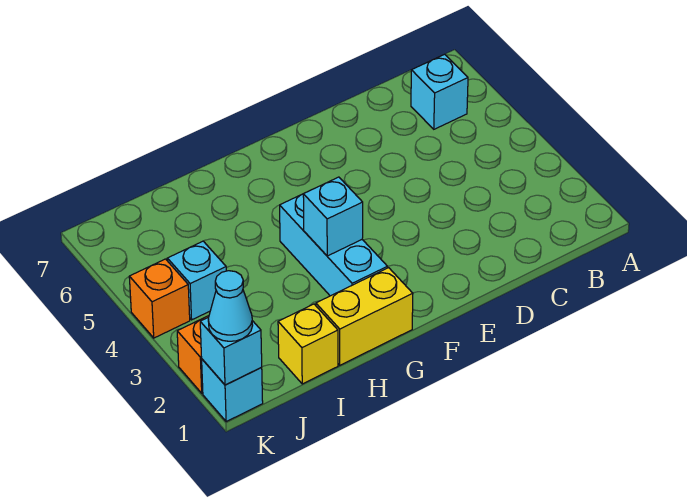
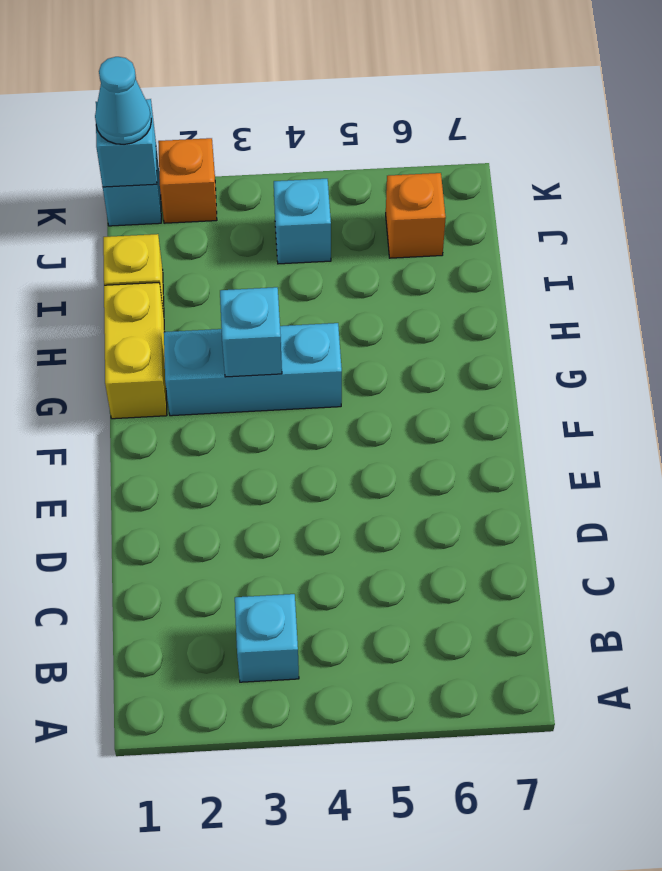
cyan brick B6 level 1 -> cyan brick B3 level 1
orange brick K4 level 1 -> orange brick J6 level 1

